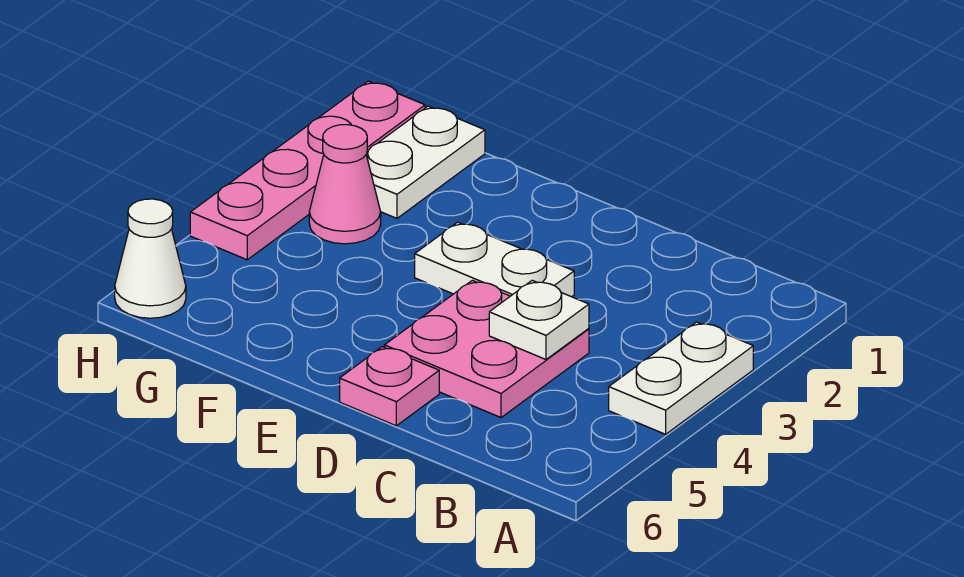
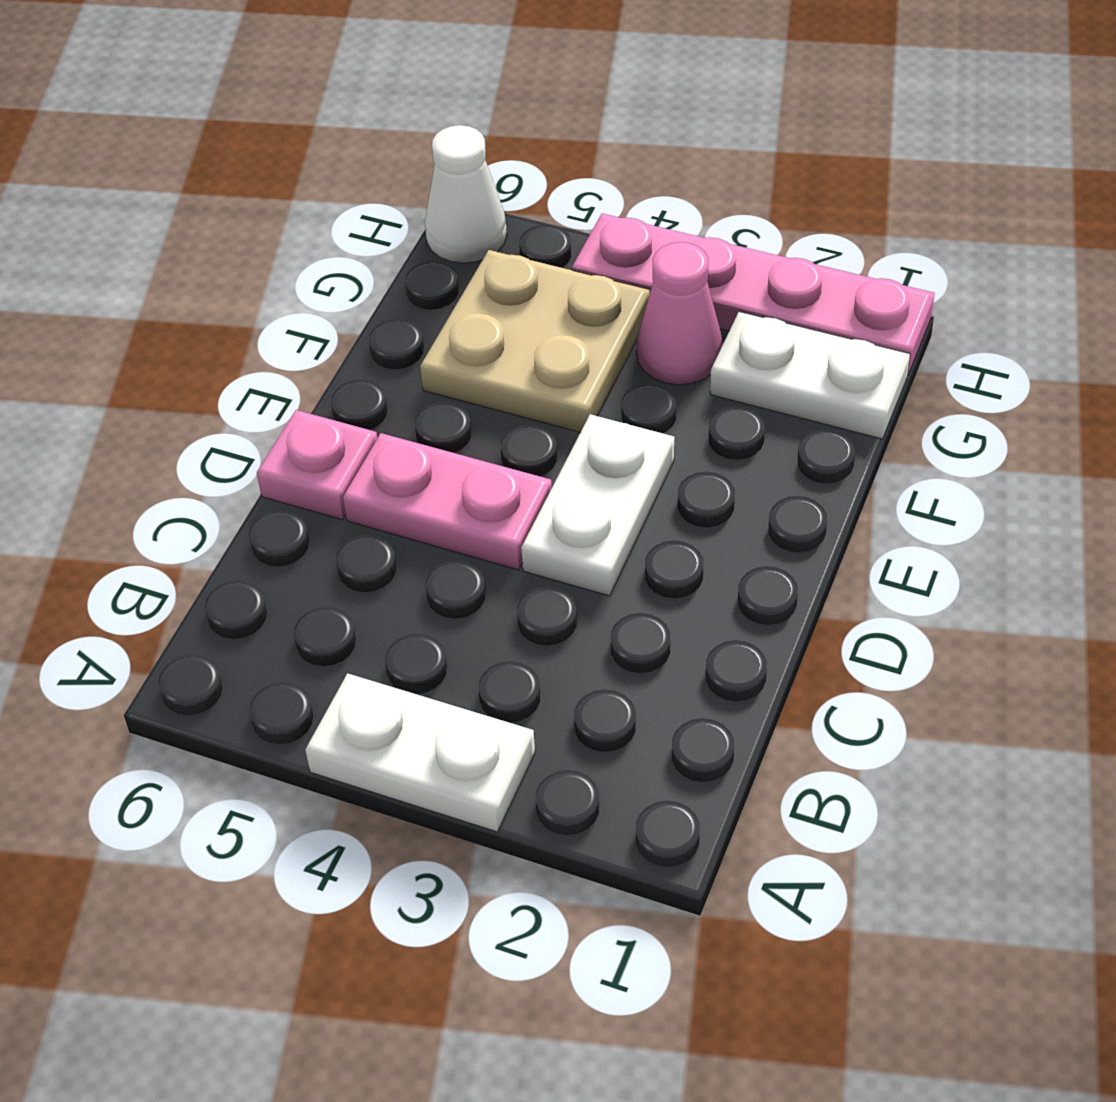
pink plate C4:D5 level 1 -> pink plate D4:D5 level 1
white plate C4 level 2 -> none
none -> tan plate F4:G5 level 1

